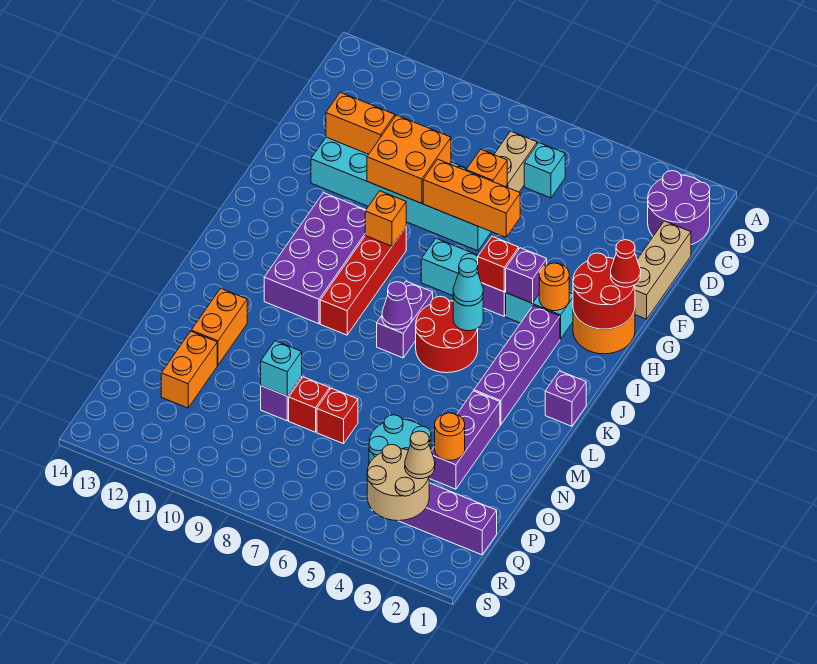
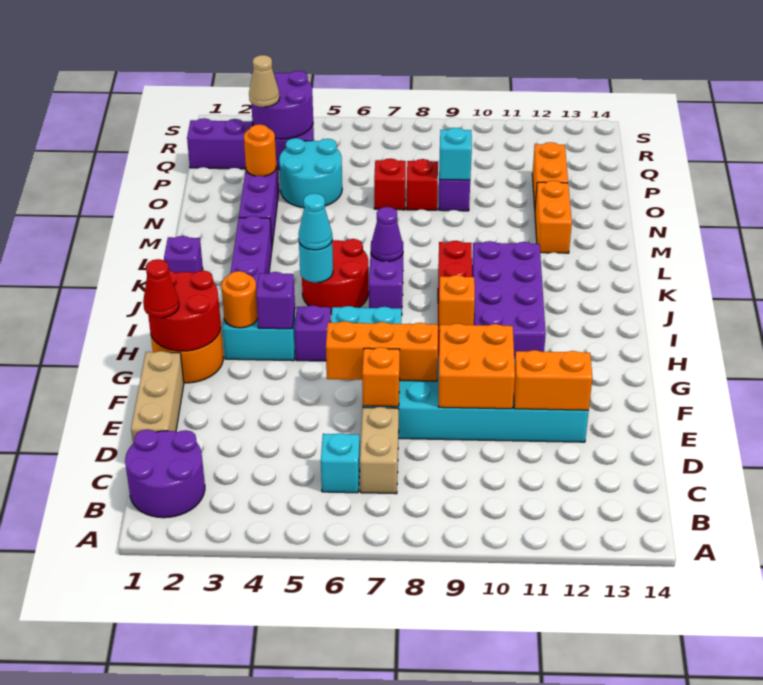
red brick H5 level 2 -> none
tan round brick Q3:R4 level 2 -> purple round brick Q3:R4 level 2

